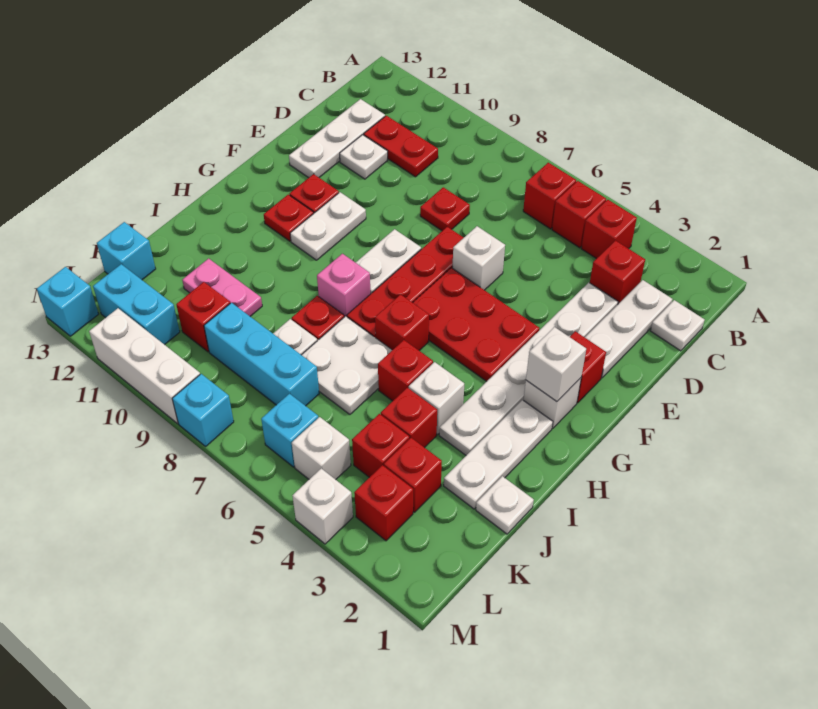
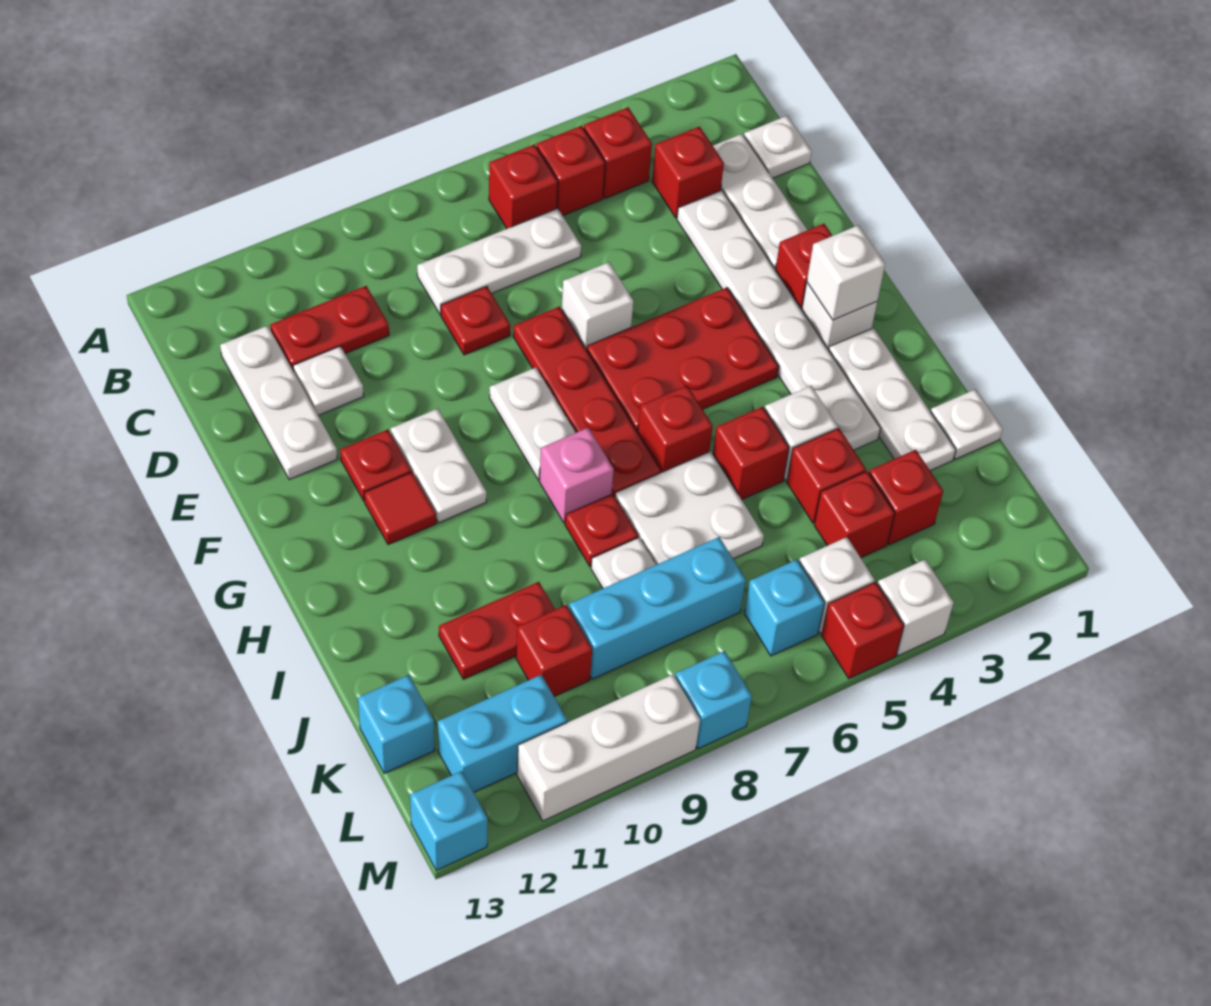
none -> white plate C6:C8 level 1
red plate G11 level 1 -> red tile G11 level 1
pink plate J10:J11 level 1 -> red plate J10:J11 level 1
red brick L3 level 1 -> red brick M5 level 1

